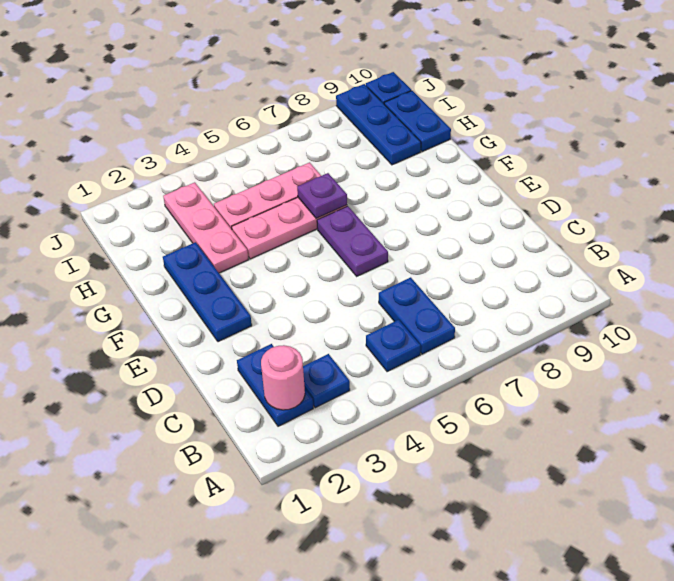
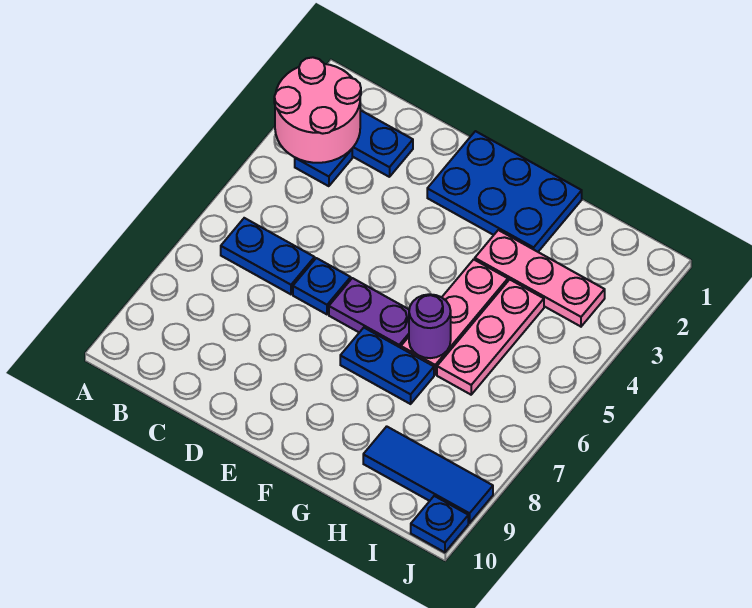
pink round brick B2 level 2 -> pink round brick A2:B3 level 2
blue plate B5 level 1 -> blue plate D6 level 1
blue plate E2:G2 level 1 -> blue plate E1:G2 level 1
purple plate G6 level 2 -> purple round brick G6 level 2
blue plate H9:J9 level 1 -> blue tile H9:J9 level 1
blue plate H10:I10 level 1 -> blue plate F7:G7 level 1

